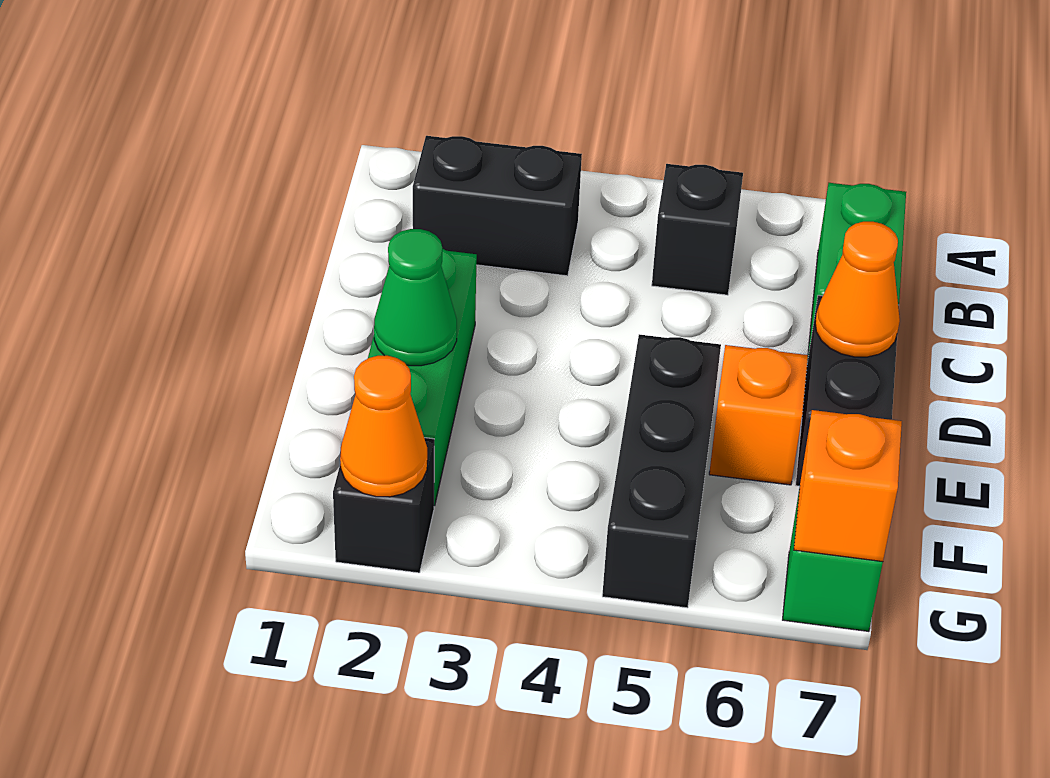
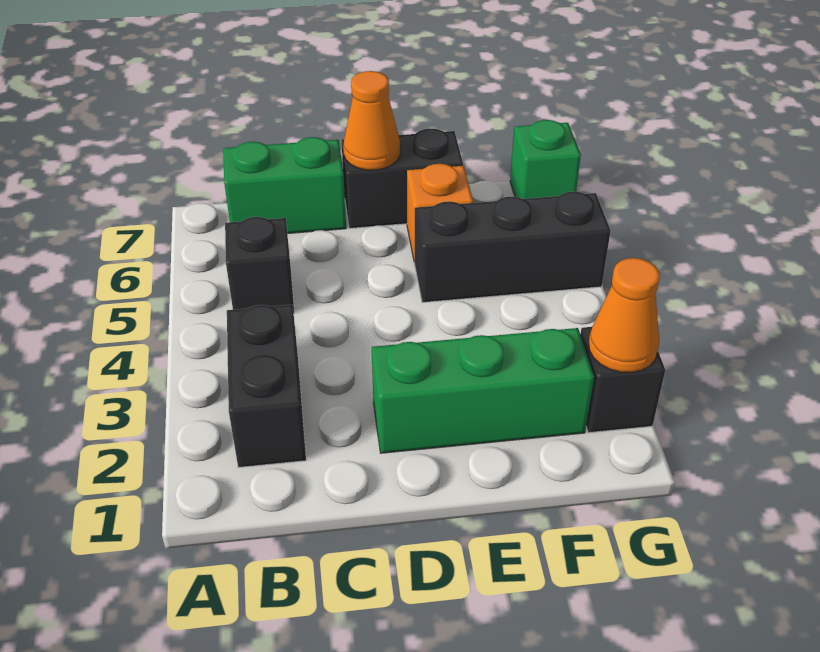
green cone E2 level 2 -> none
orange brick G7 level 2 -> none

